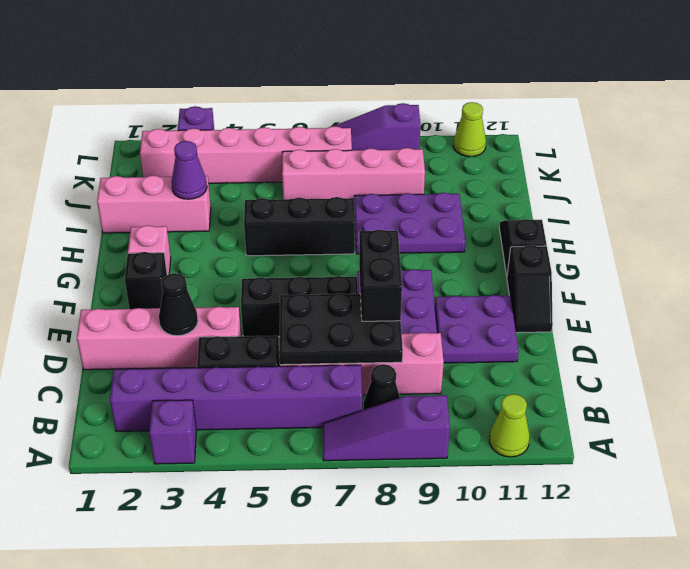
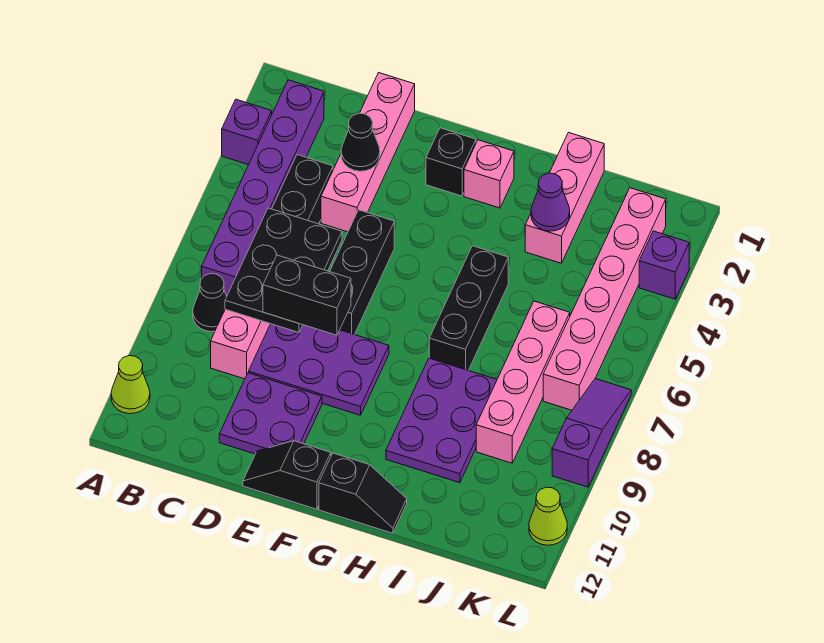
purple slope A7:A9 level 1 top 9 -> none

